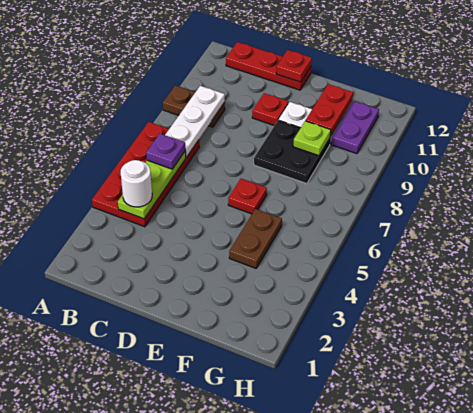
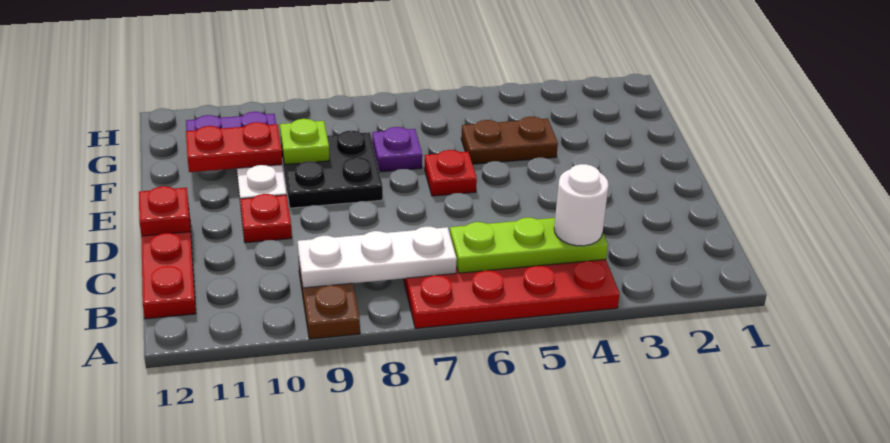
purple plate B6 level 3 -> purple plate F7 level 1

